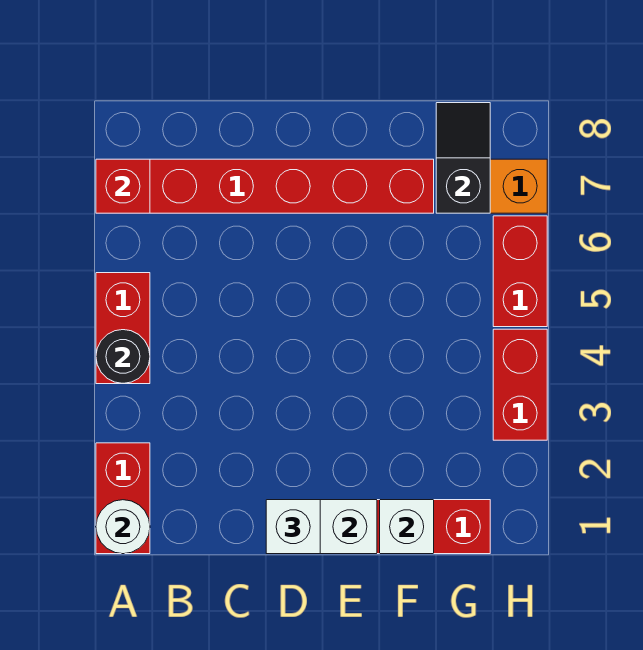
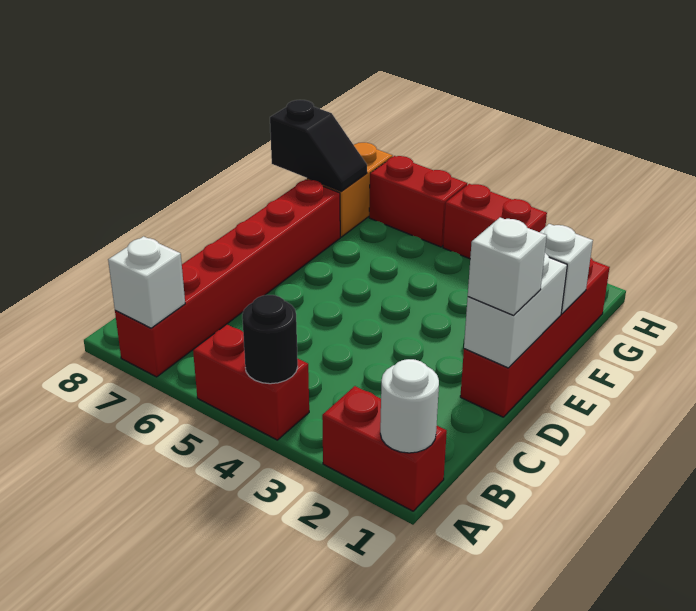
red brick A7 level 2 -> white brick A7 level 2
black slope G7:G8 level 2 top 7 -> black slope G7:G8 level 2 top 8

